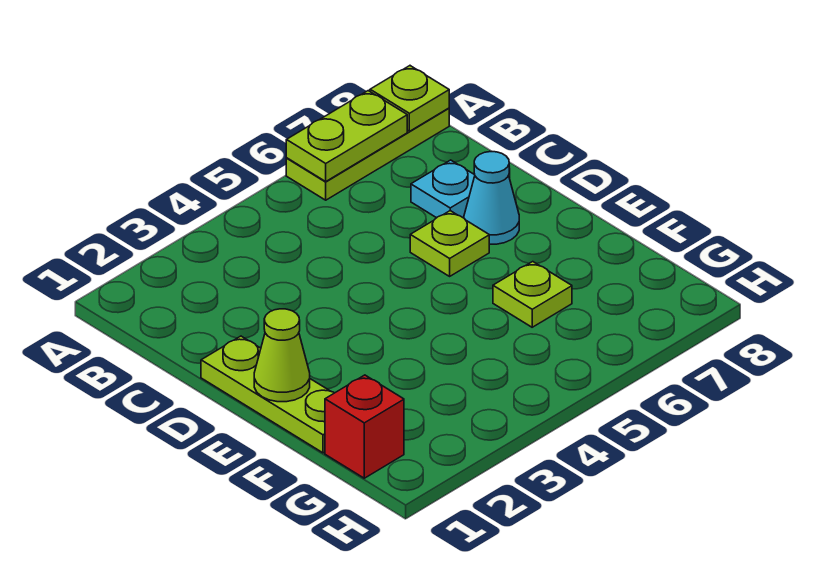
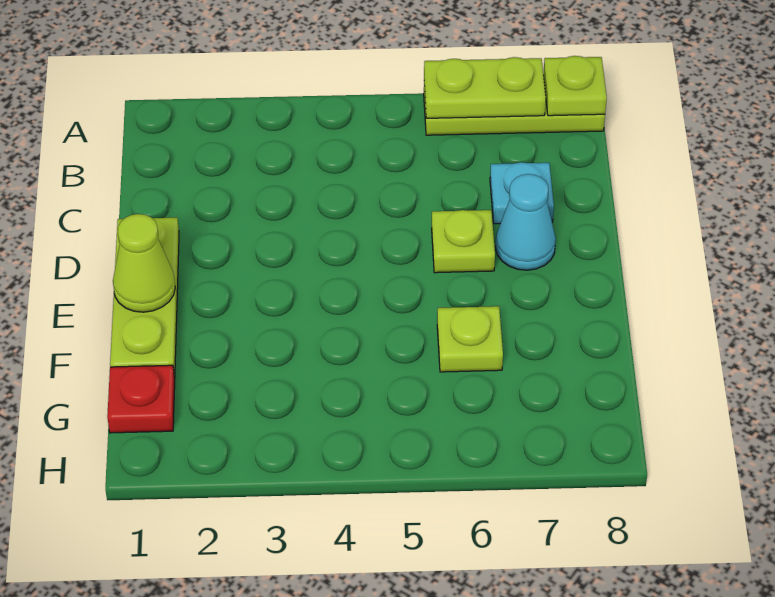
red brick G1 level 1 -> red plate G1 level 1

